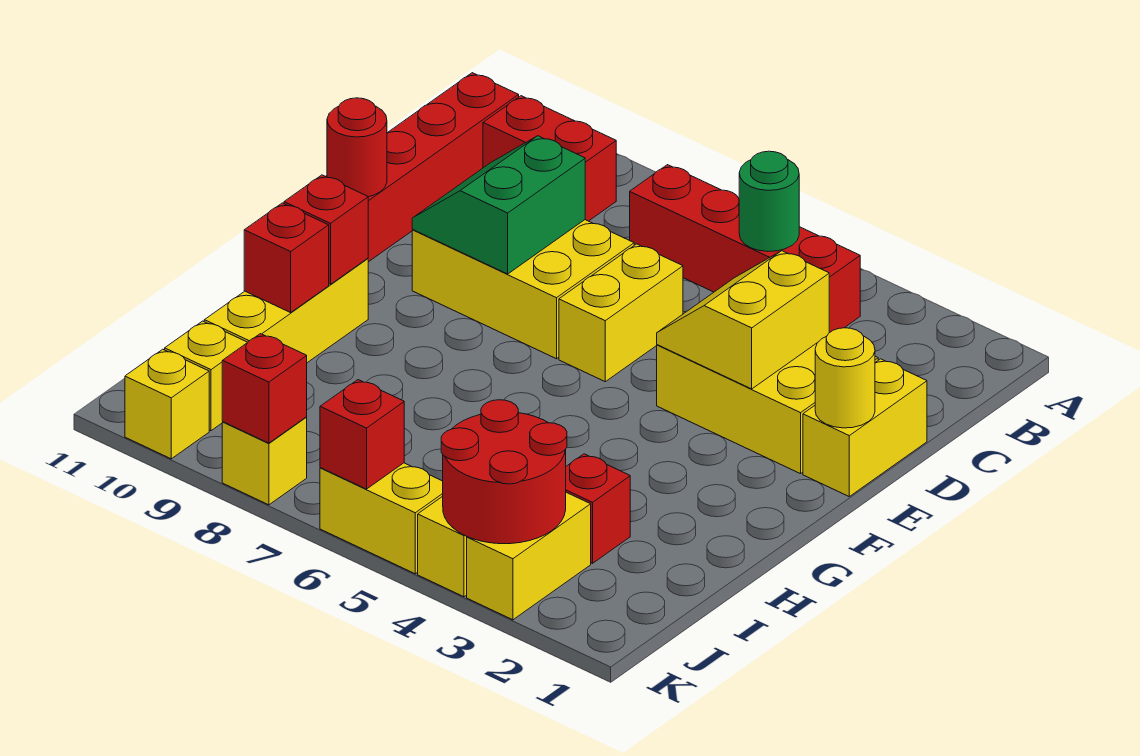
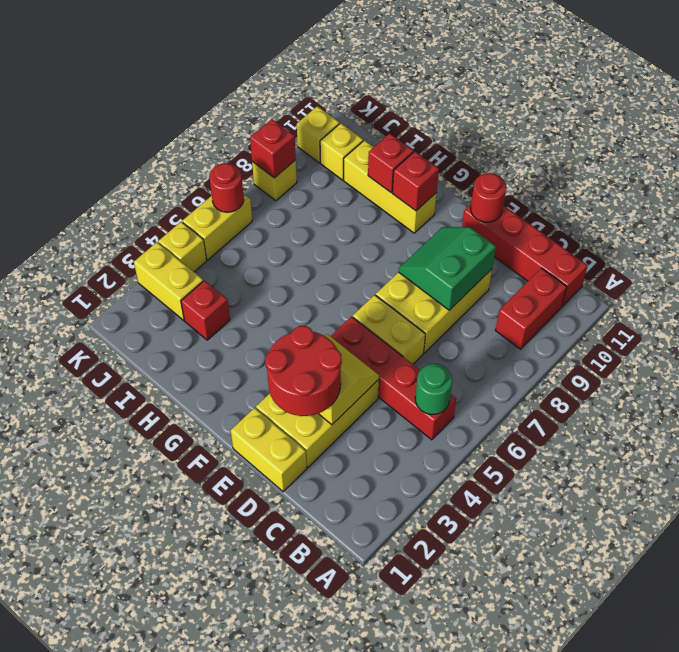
red brick B4:B7 level 1 -> red brick B5:E5 level 1
green slope D8:E9 level 2 top 8 -> green slope D8:E9 level 2 top D
yellow round brick E1 level 2 -> none
red round brick J3:K4 level 2 -> red round brick D2:E3 level 3
red brick K6 level 2 -> red round brick K6 level 2

